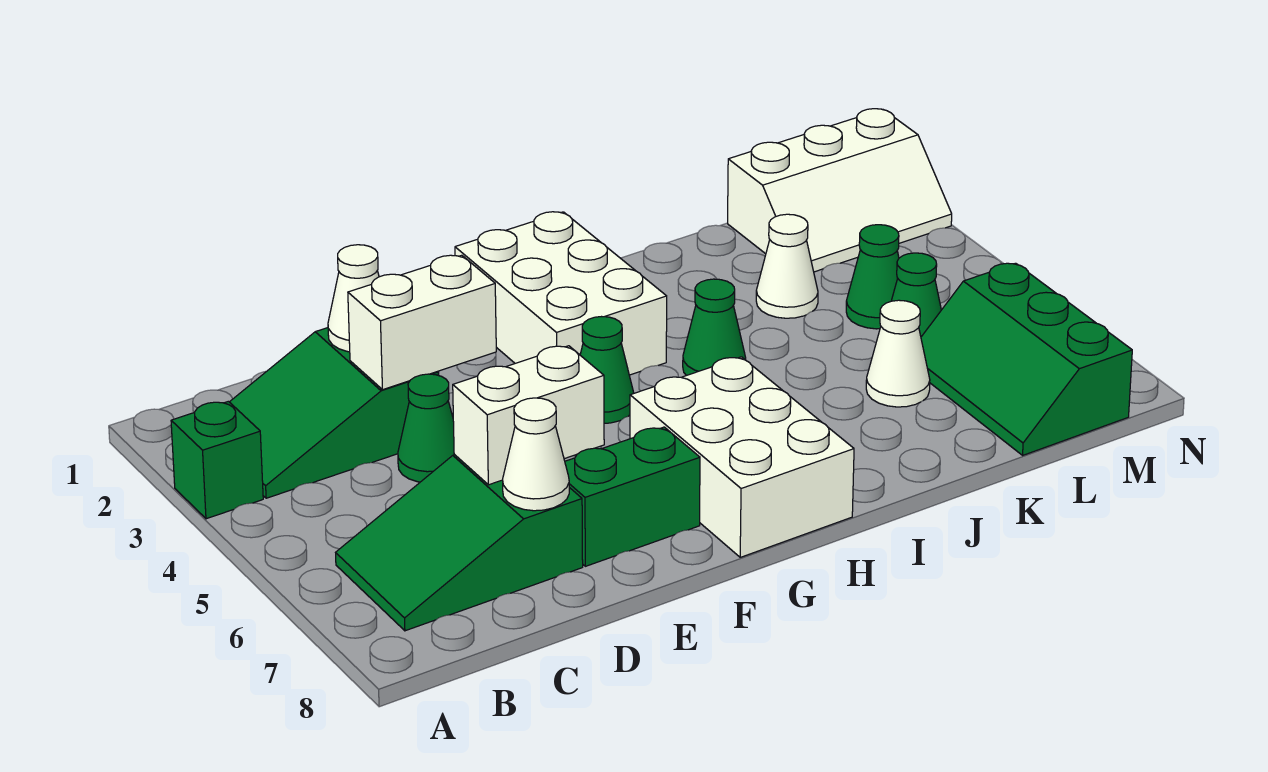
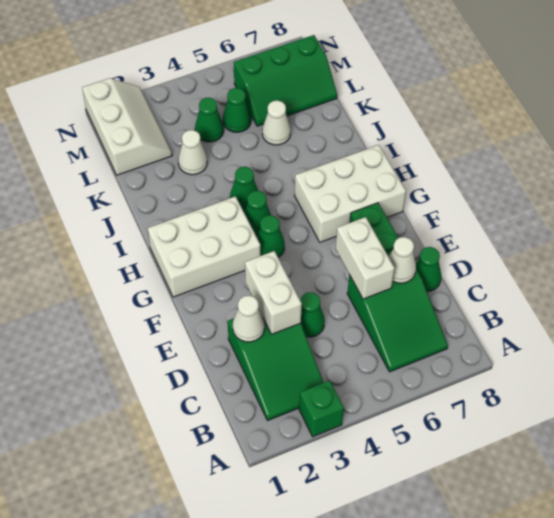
none -> green cone D8 level 1
none -> green cone H4 level 1

